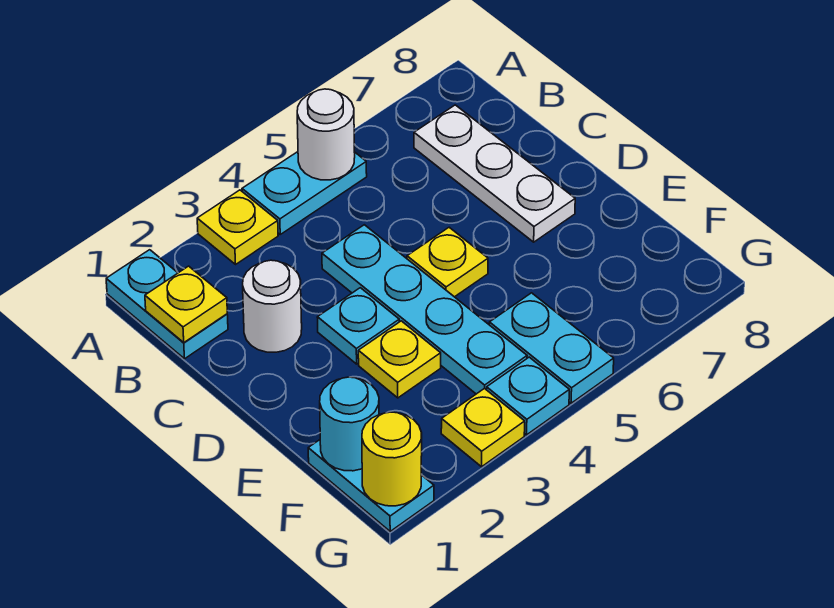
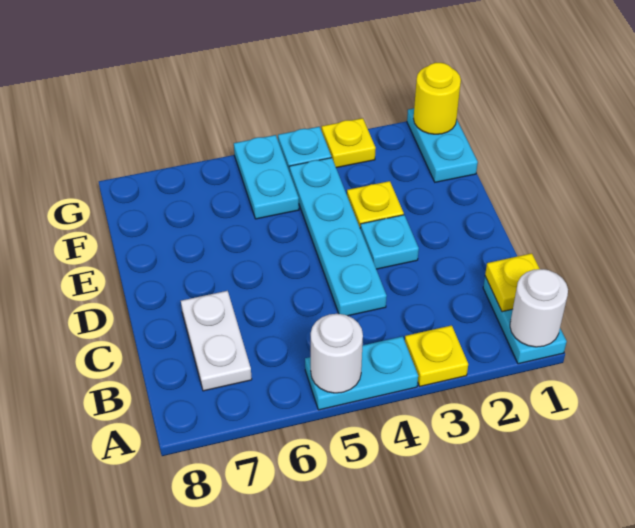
white plate B7:D7 level 1 -> white plate B7:C7 level 1
white round brick C2 level 1 -> white round brick A1 level 2
yellow plate D5 level 1 -> none
cyan round brick F1 level 2 -> none

